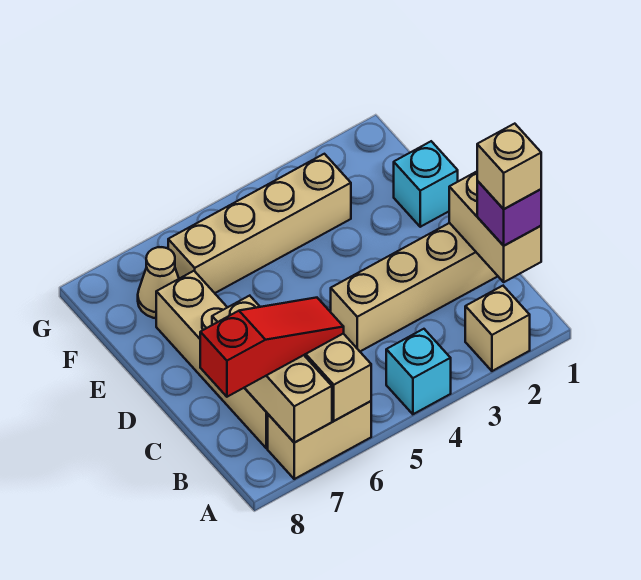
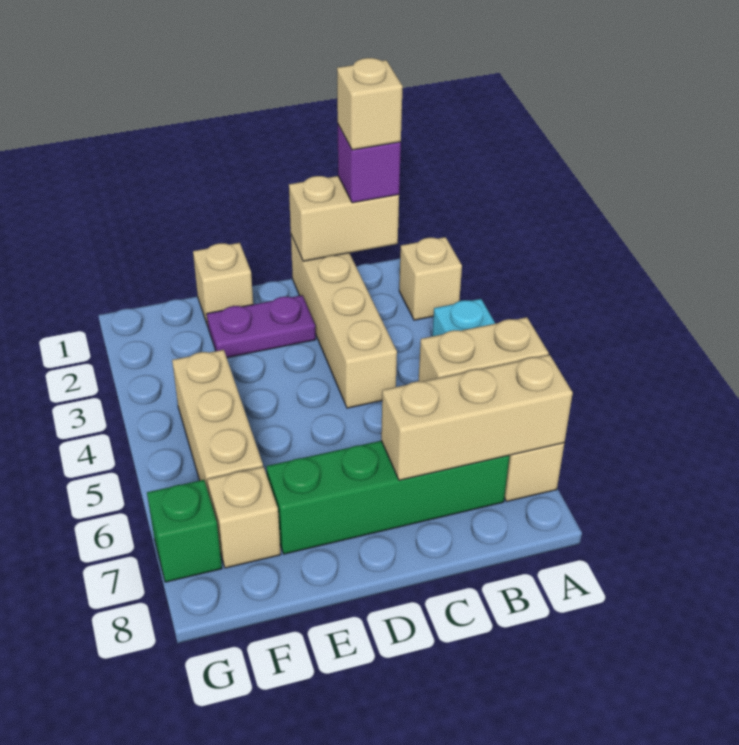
red slope B6:B8 level 3 top 8 -> none
tan brick B7:E7 level 1 -> green brick B7:E7 level 1
none -> purple plate D2:E2 level 1
cyan brick E1 level 1 -> tan brick E1 level 1
tan brick F3:F6 level 1 -> tan brick F4:F6 level 1
tan cone F7 level 1 -> tan brick F7 level 1
none -> green brick G7 level 1

